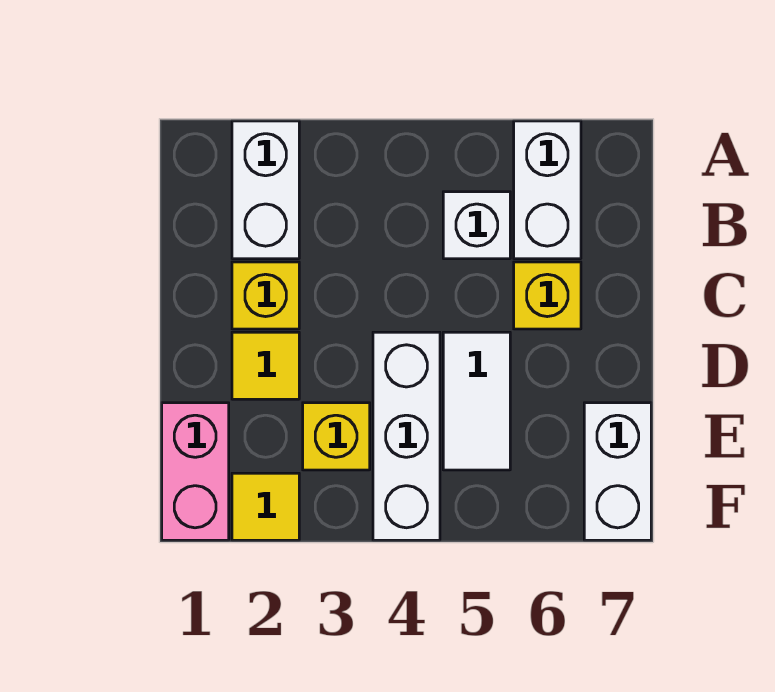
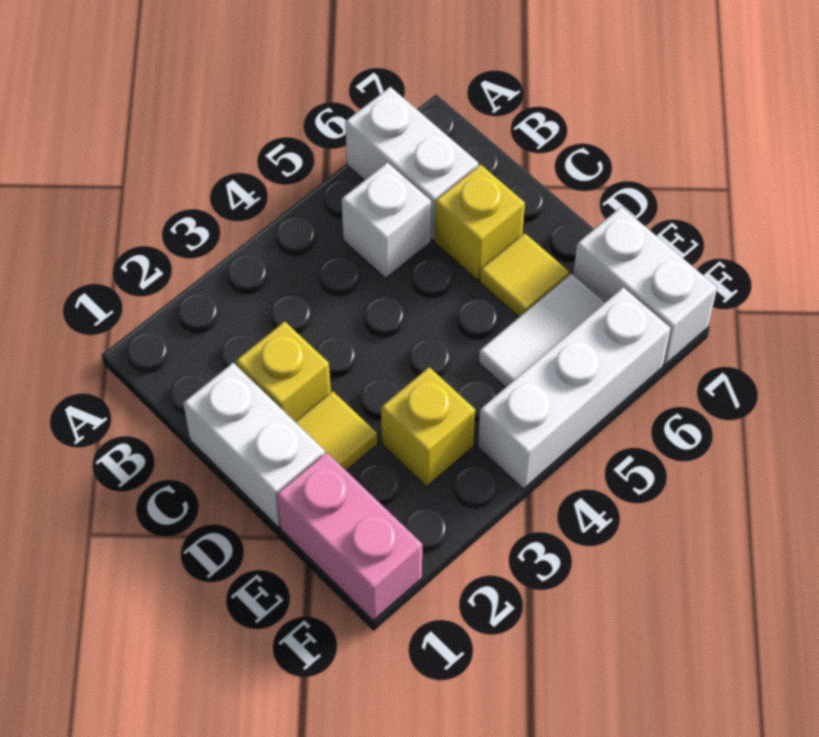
white brick A2:B2 level 1 -> white brick C1:D1 level 1
white brick D4:F4 level 1 -> white brick F4:F6 level 1
white tile D5:E5 level 1 -> white tile E5:E6 level 1
yellow tile F2 level 1 -> yellow tile D6 level 1

